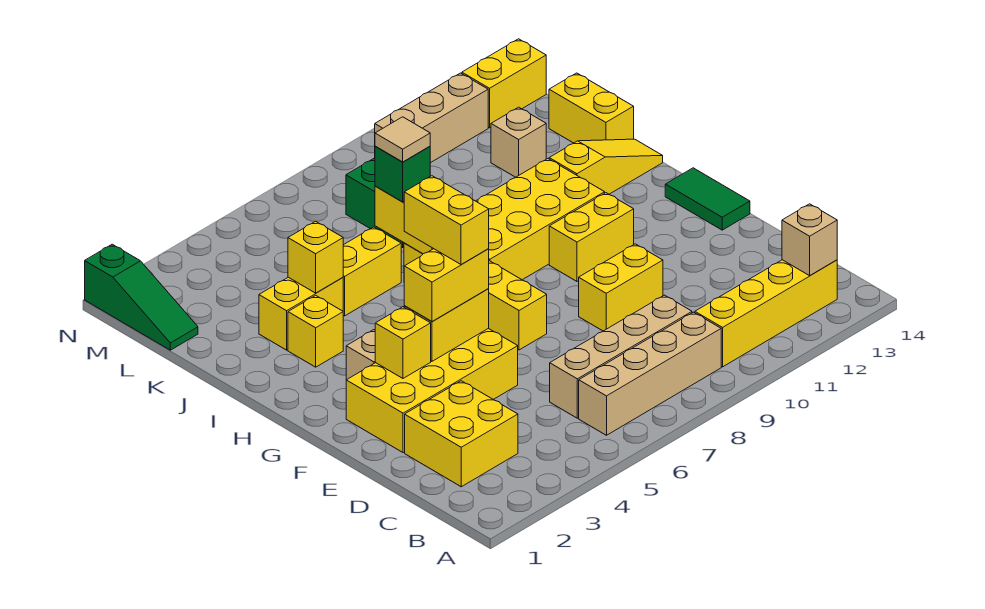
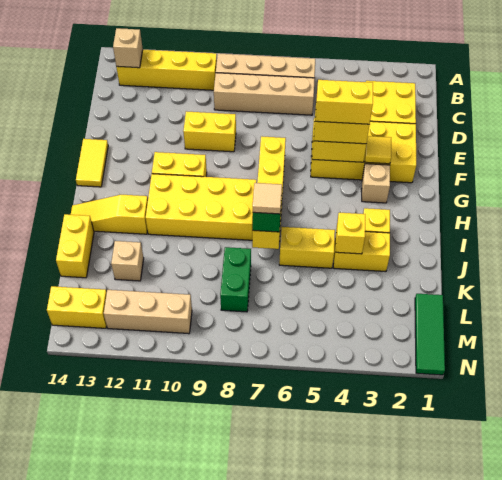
yellow brick F3 level 2 -> yellow tile F3 level 2
yellow brick F5:G5 level 4 -> yellow brick F4:F5 level 4
green tile F14:G14 level 1 -> yellow tile F14:G14 level 1
green slope L1:N1 level 1 top N -> green tile L1:N1 level 1

